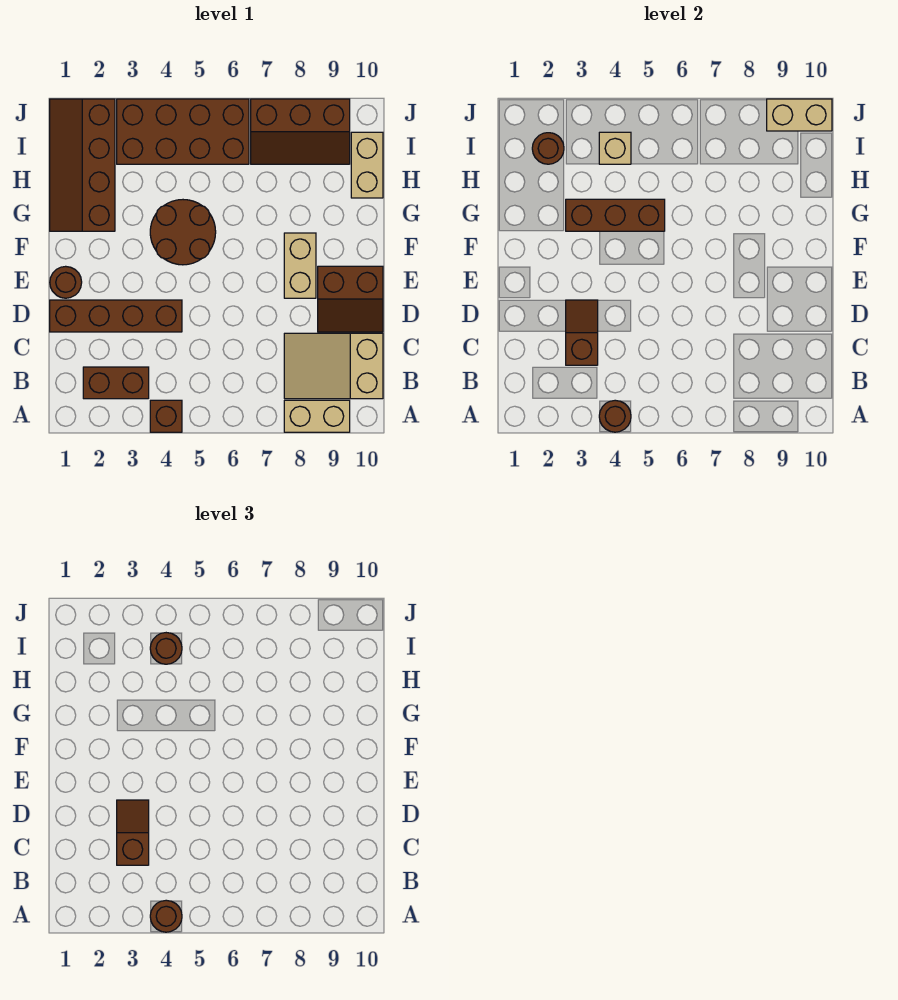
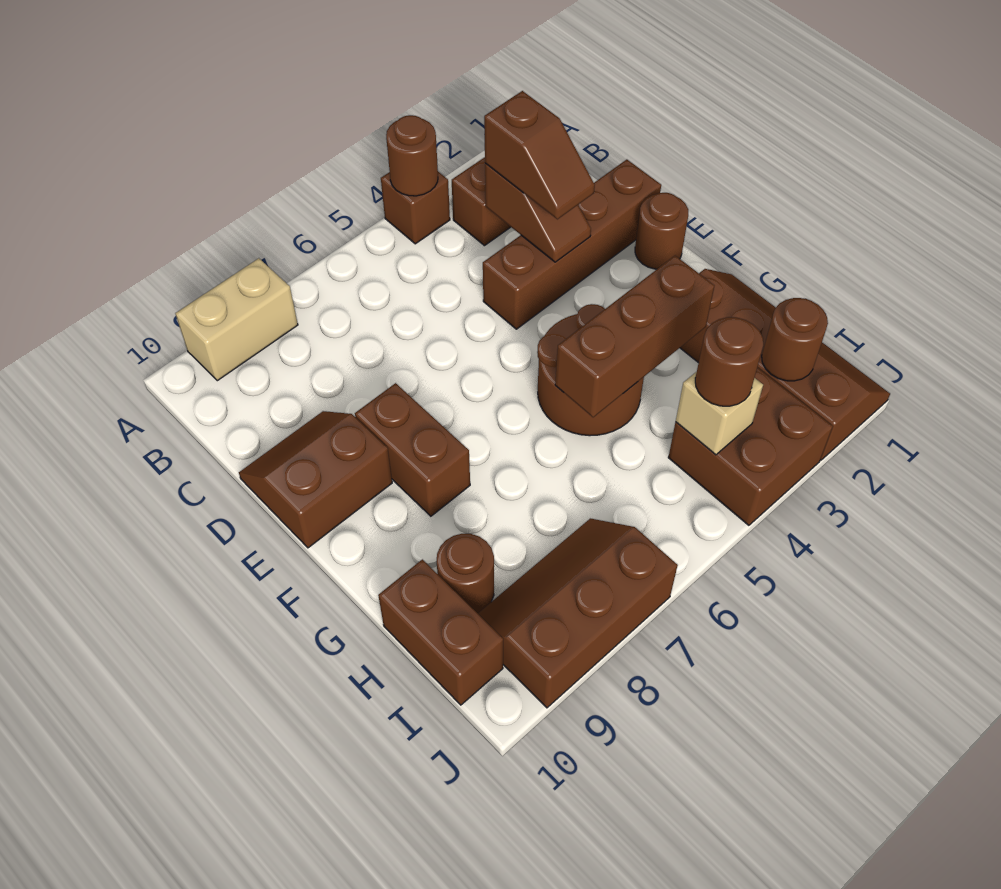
brown round brick A4 level 3 -> brown round brick H9 level 1
tan slope B8:C10 level 1 top 10 -> none
tan brick E8:F8 level 1 -> brown brick E8:F8 level 1
tan brick H10:I10 level 1 -> brown brick H10:I10 level 1
brown brick I3:J6 level 1 -> brown brick I3:J4 level 1
tan brick J9:J10 level 2 -> none

